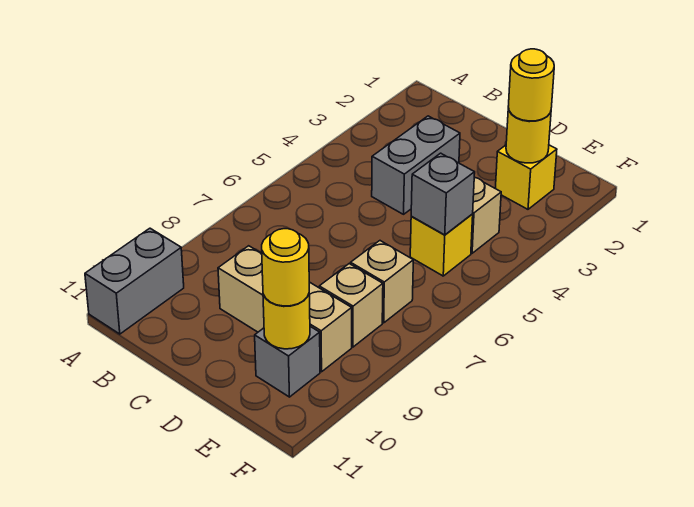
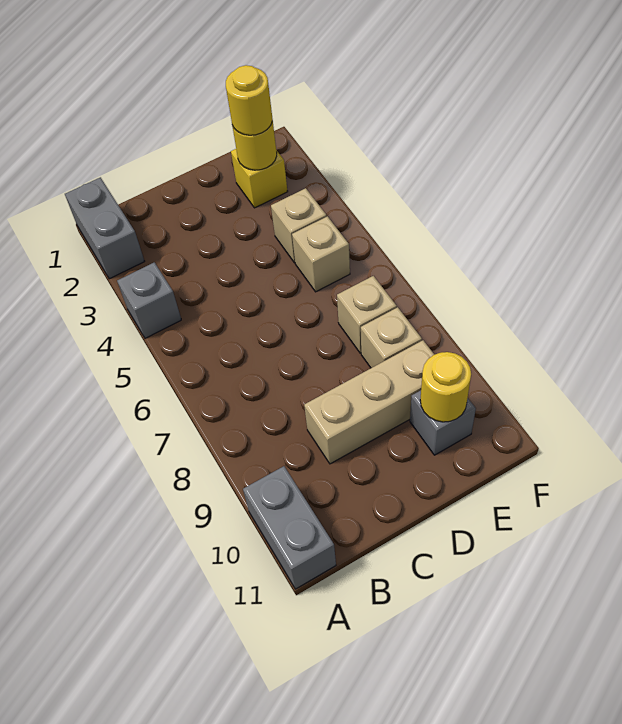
grey brick C3:C4 level 1 -> grey brick A1:A2 level 1
yellow brick E5 level 1 -> tan brick E5 level 1
grey brick E5 level 2 -> grey brick A4 level 1
yellow round brick E10 level 3 -> none

